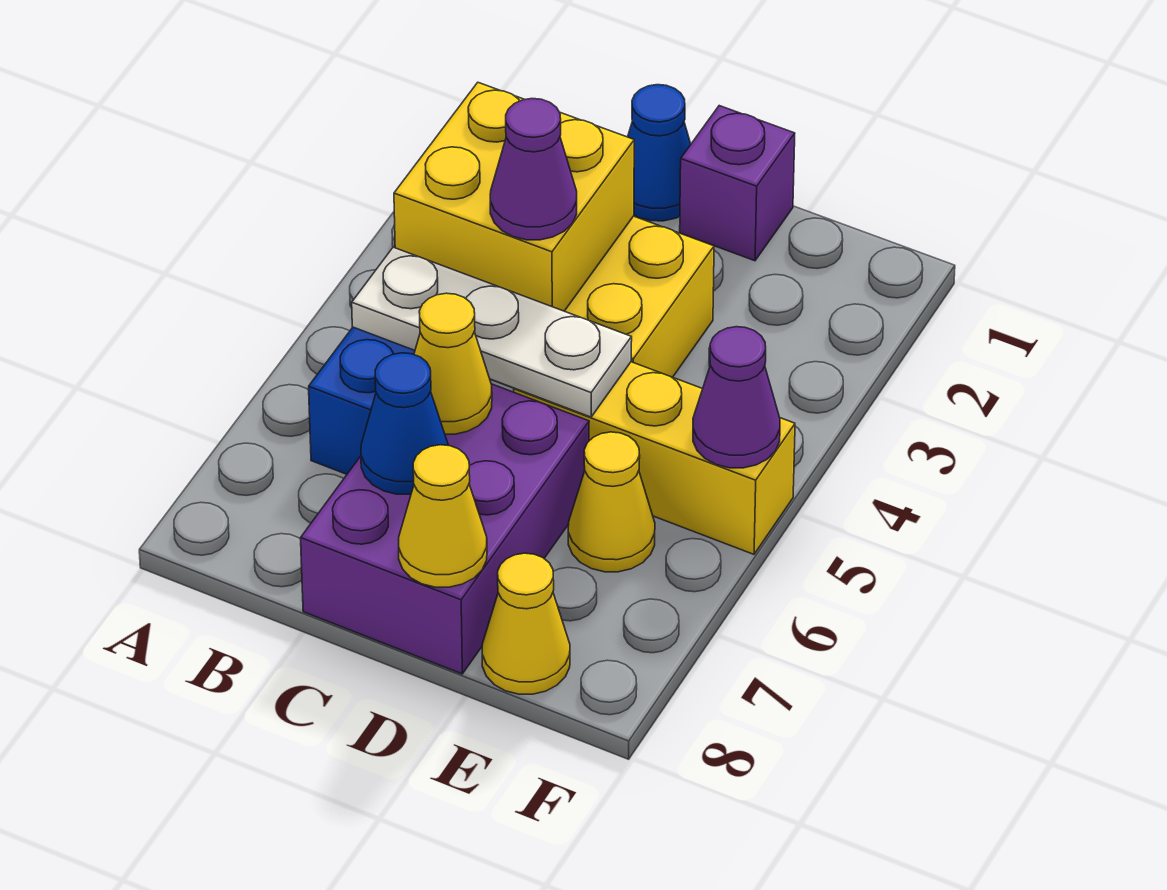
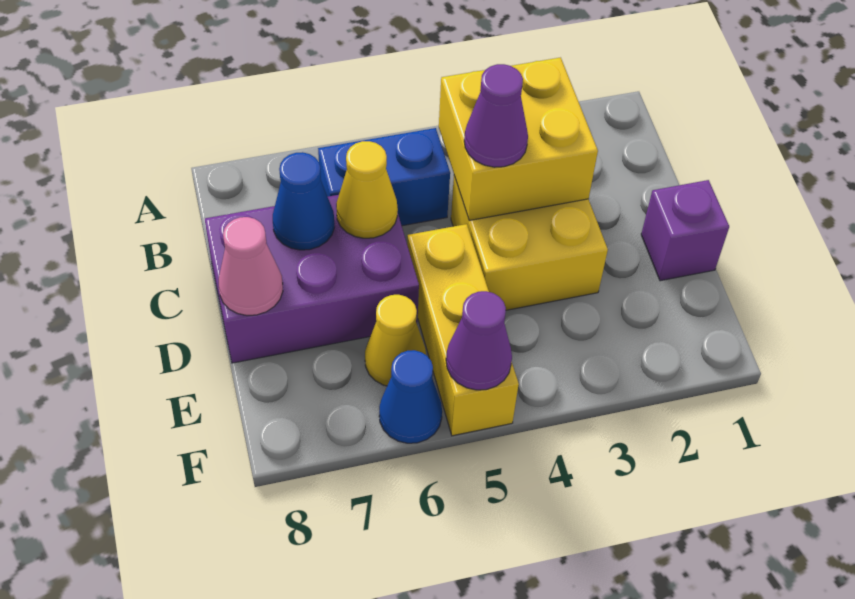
white plate B5:D5 level 2 -> none
blue cone C1 level 1 -> blue cone F6 level 1
yellow cone D8 level 2 -> pink cone D8 level 2
yellow cone E8 level 1 -> none

